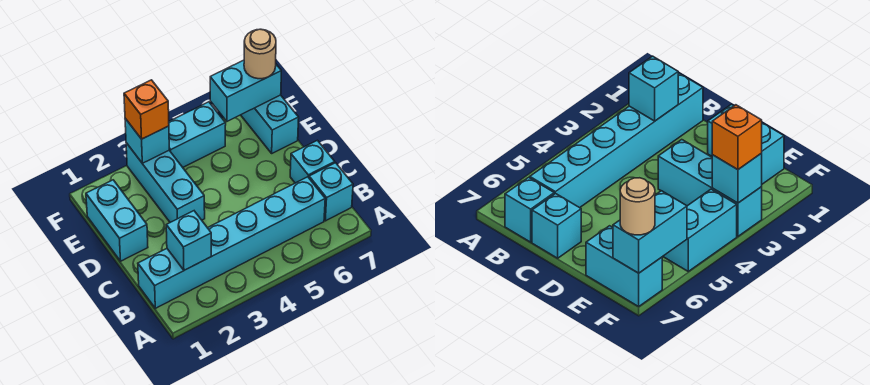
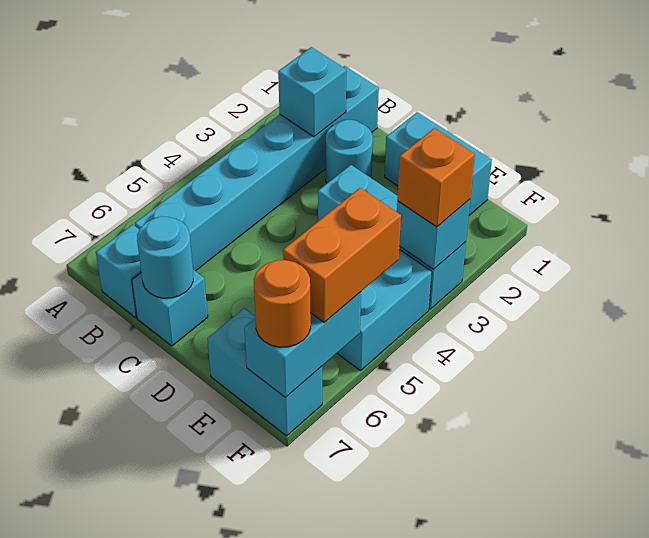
none -> cyan round brick C2 level 1
none -> cyan round brick C7 level 2
none -> orange brick F5:F6 level 3
tan round brick F7 level 3 -> orange round brick F7 level 3

